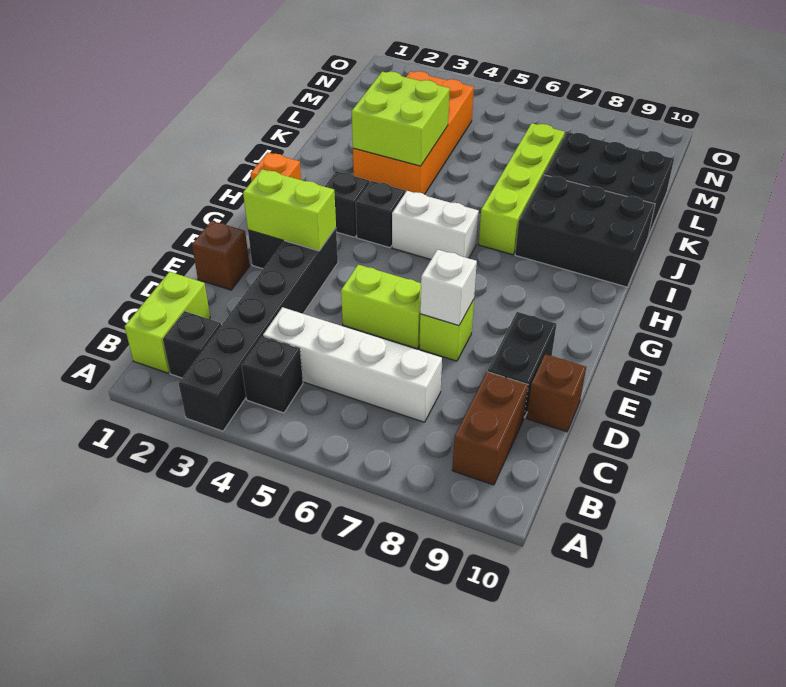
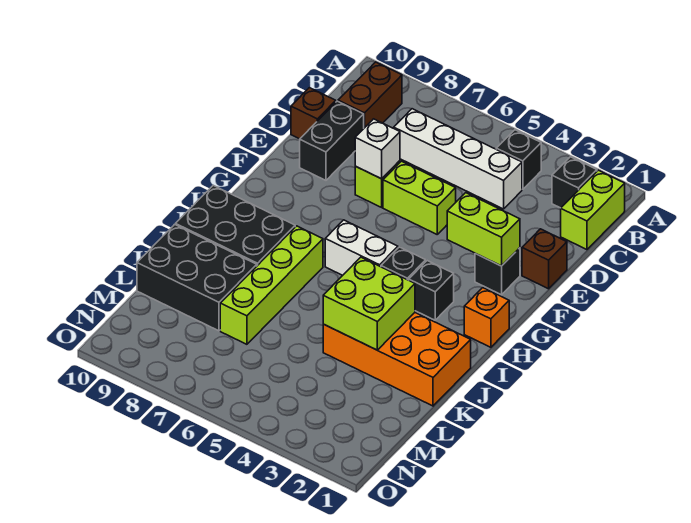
black brick A3:F3 level 1 -> none
orange brick J3:M4 level 1 -> orange brick J1:K4 level 1

